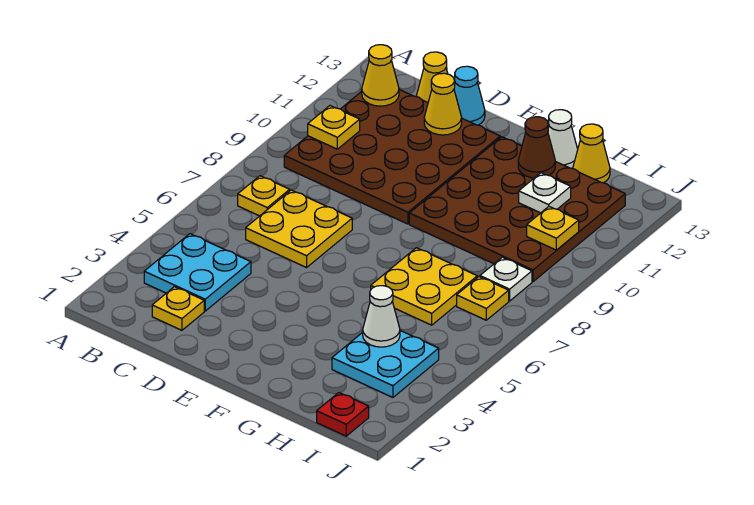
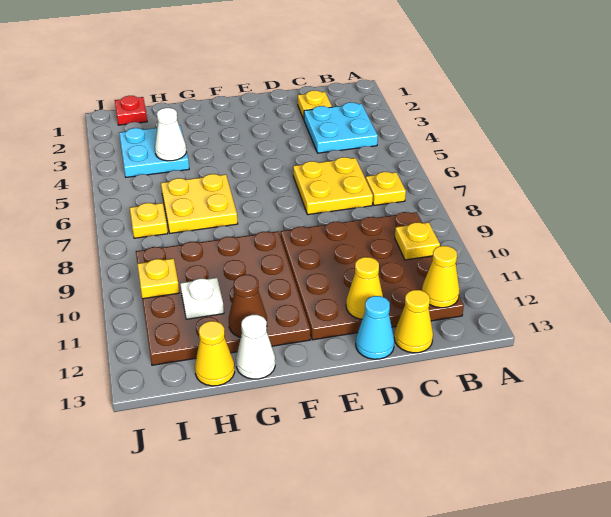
white plate I8 level 1 -> none

